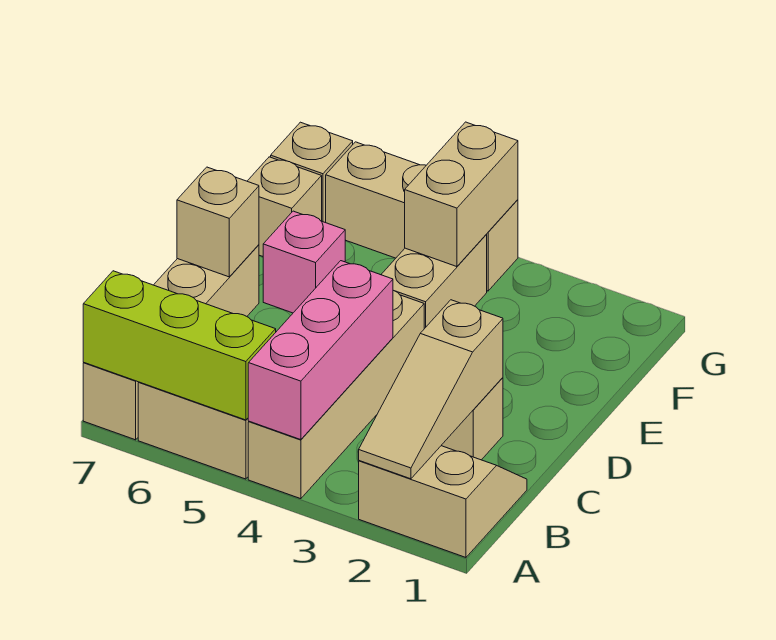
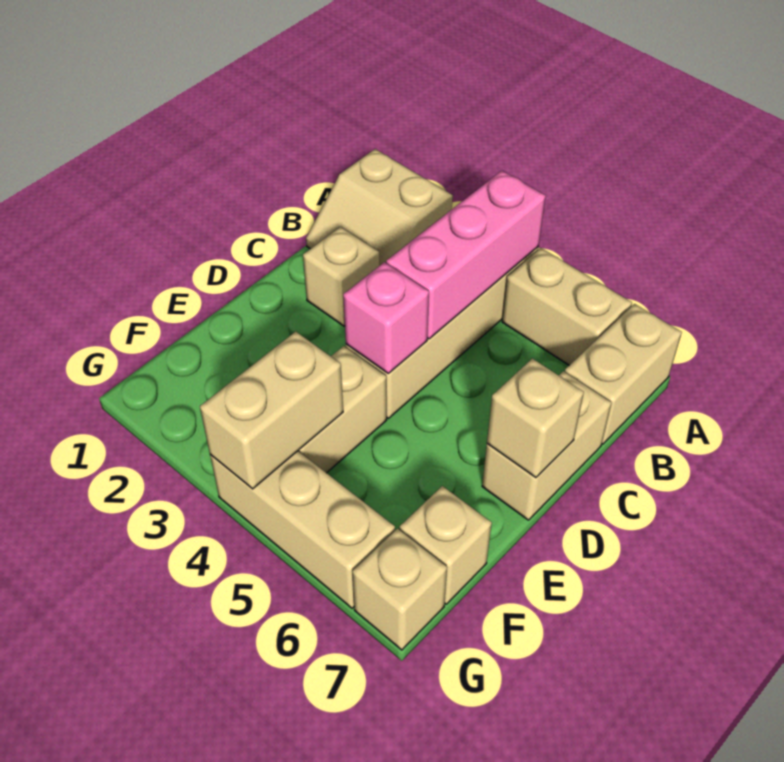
tan slope A2:C2 level 2 top C -> none
lime brick A5:A7 level 2 -> none
pink brick E6 level 1 -> pink brick D4 level 2

